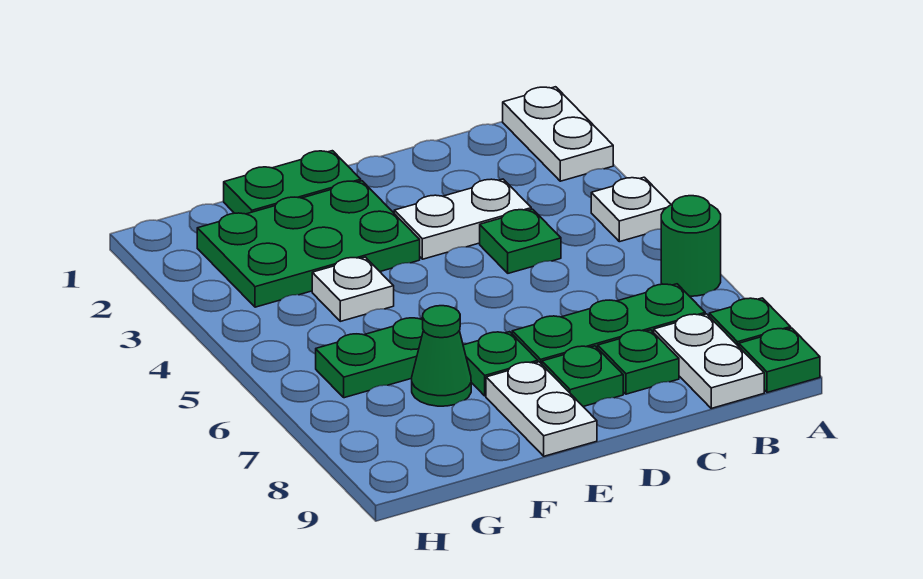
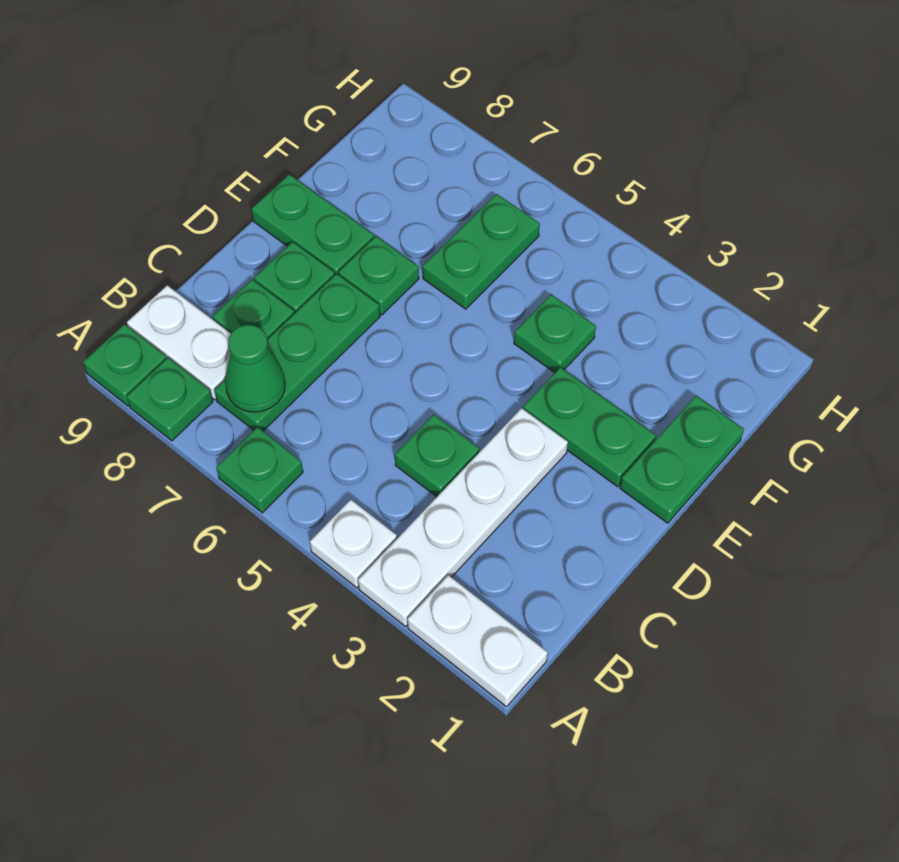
green round brick A6 level 1 -> green plate A6 level 1
white plate C3:D3 level 1 -> white plate A3:D3 level 1
green plate E2:G3 level 1 -> green plate E2:E3 level 1
white plate E8:E9 level 1 -> green plate E8:E9 level 1
white plate F4 level 1 -> green plate F4 level 1
green cone F7 level 1 -> green cone B7 level 2

